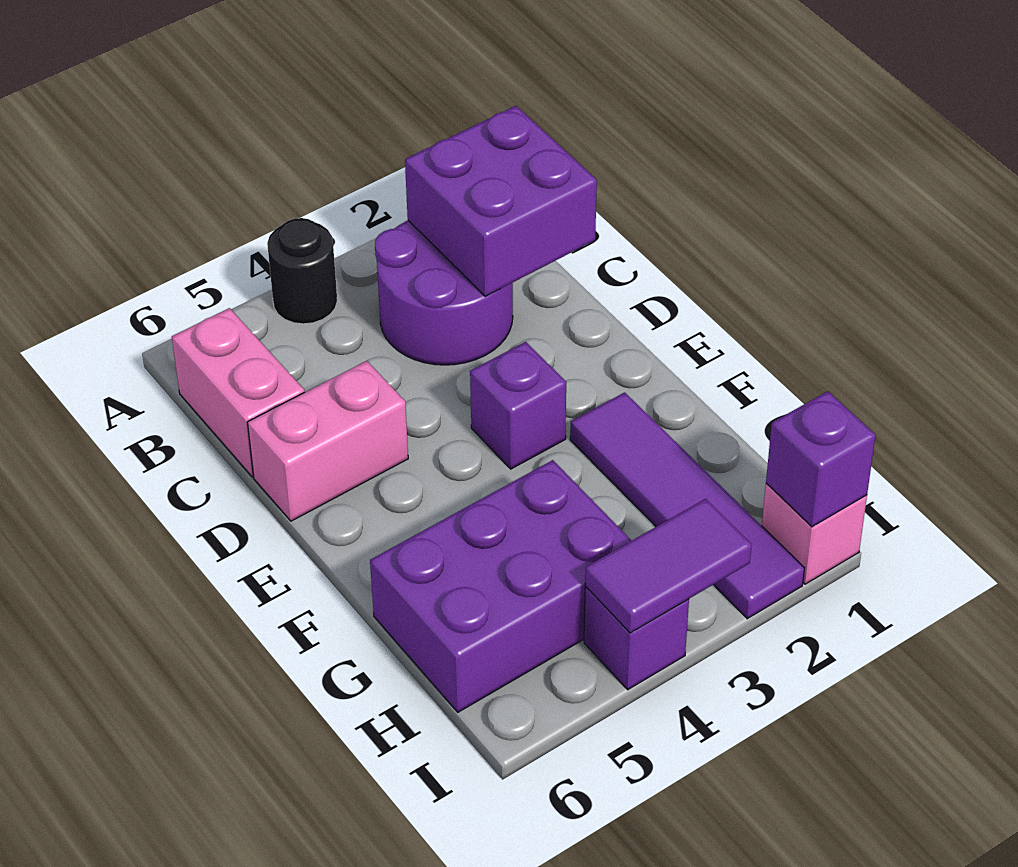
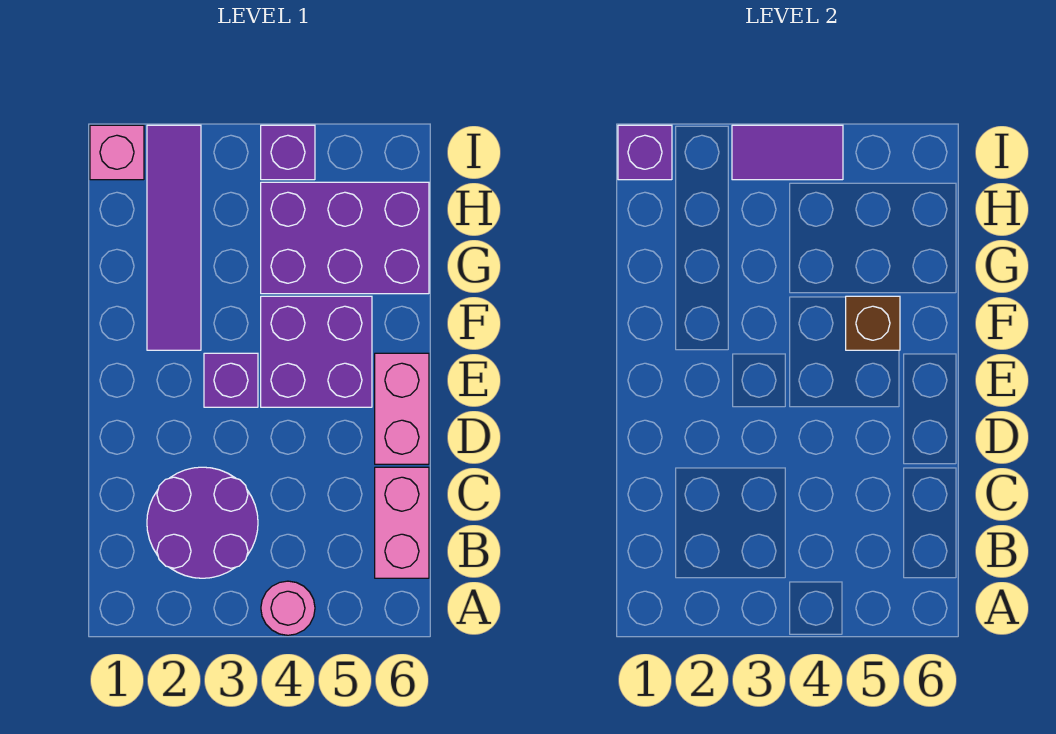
black round brick A4 level 1 -> pink round brick A4 level 1
purple brick B1:C2 level 2 -> purple brick E4:F5 level 1
pink brick D5:D6 level 1 -> pink brick D6:E6 level 1
none -> brown brick F5 level 2

